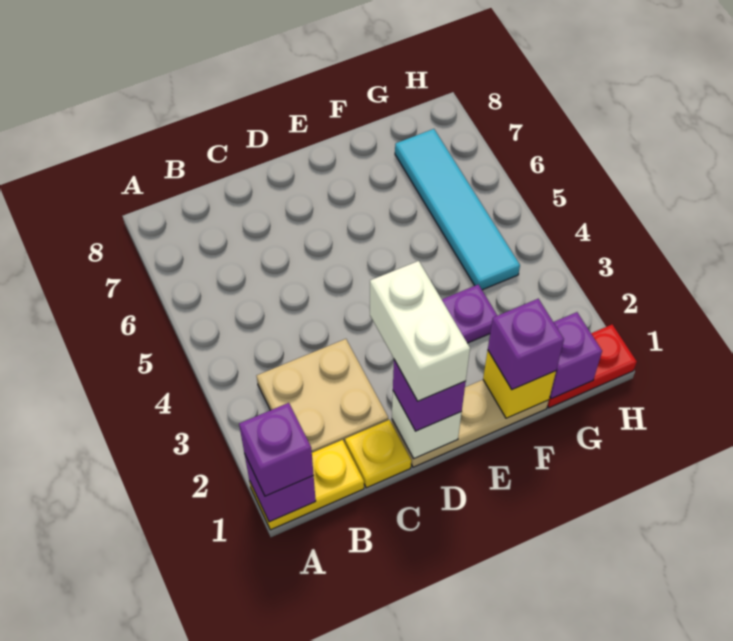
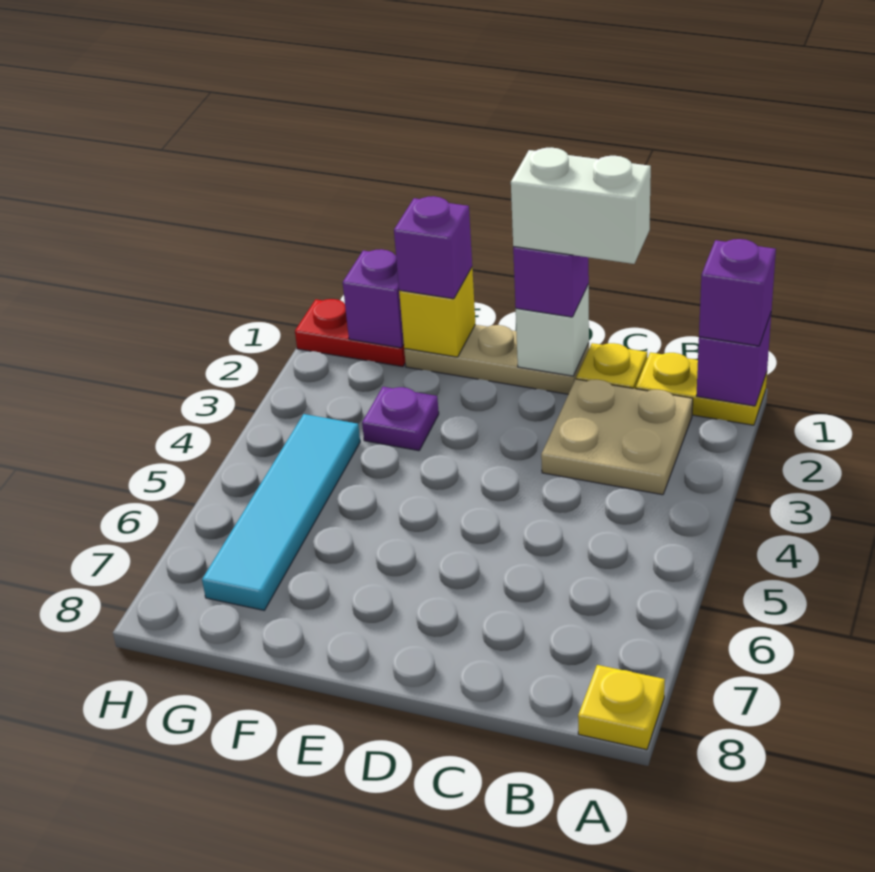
none -> yellow plate A8 level 1
white brick D1:D2 level 4 -> white brick C1:D1 level 4

